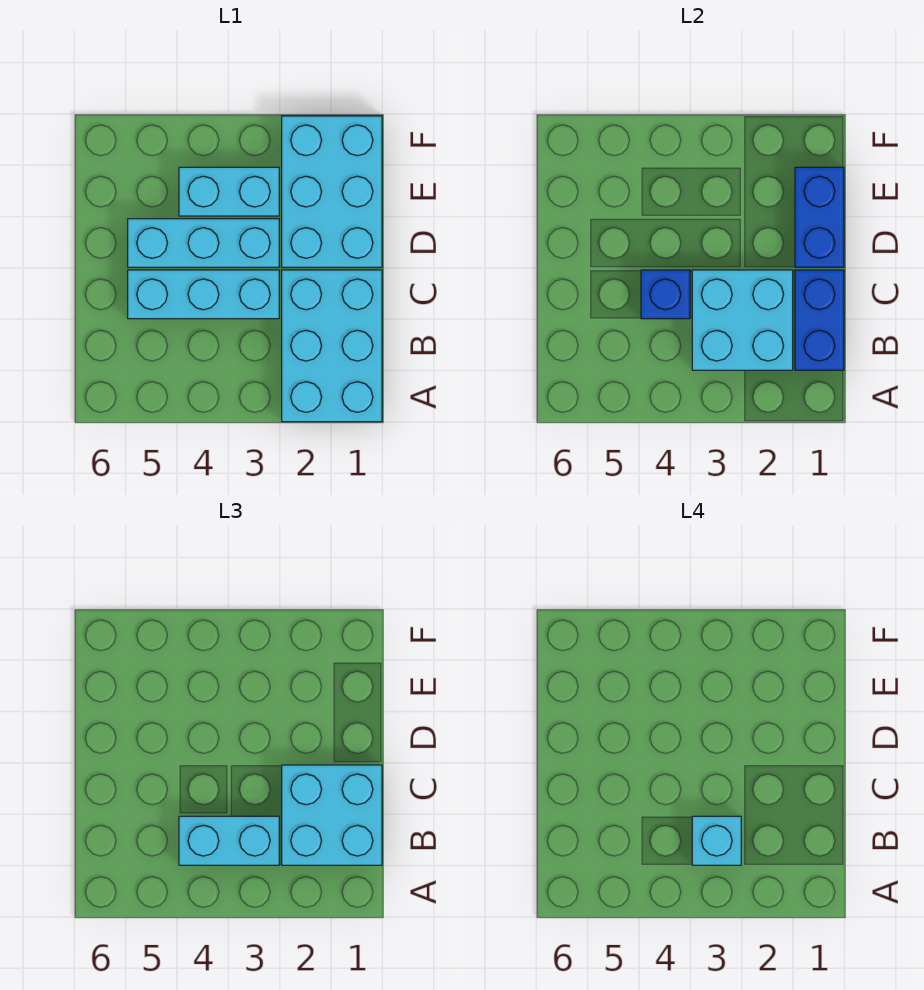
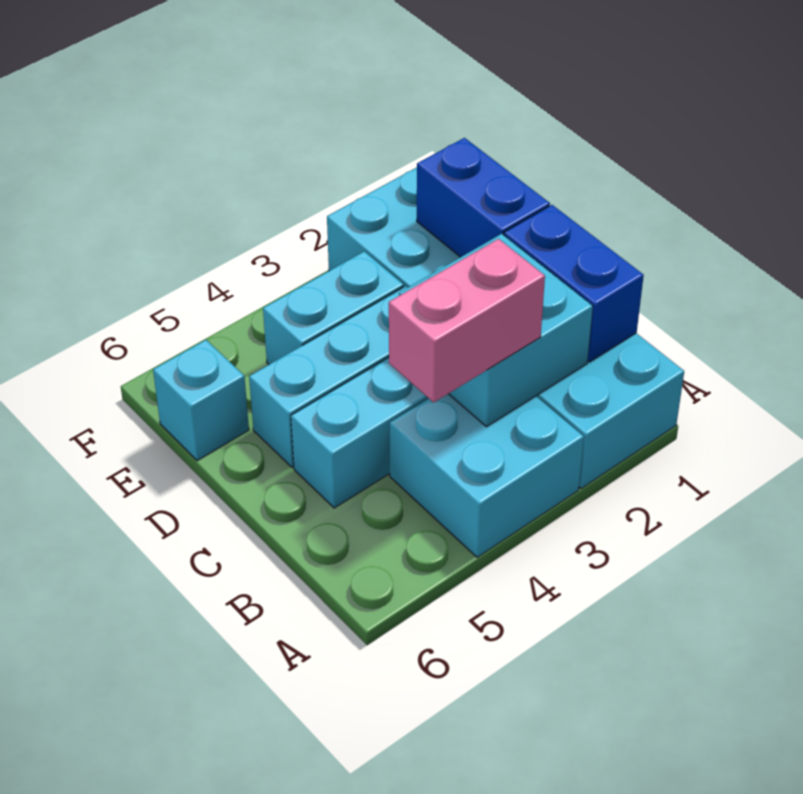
cyan brick B1:C2 level 3 -> cyan brick A3:B4 level 1
cyan brick B3:B4 level 3 -> pink brick B3:B4 level 3
cyan brick B3 level 4 -> cyan brick E6 level 1
blue brick C4 level 2 -> none

